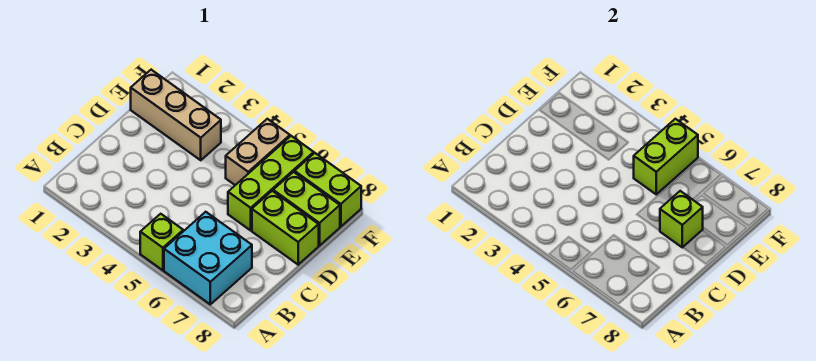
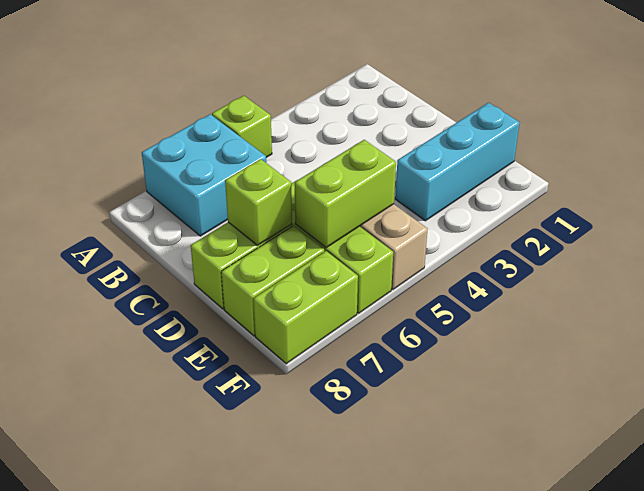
tan brick E1:E3 level 1 -> cyan brick E1:E3 level 1
lime brick E5:F5 level 2 -> lime brick E5:E6 level 2

